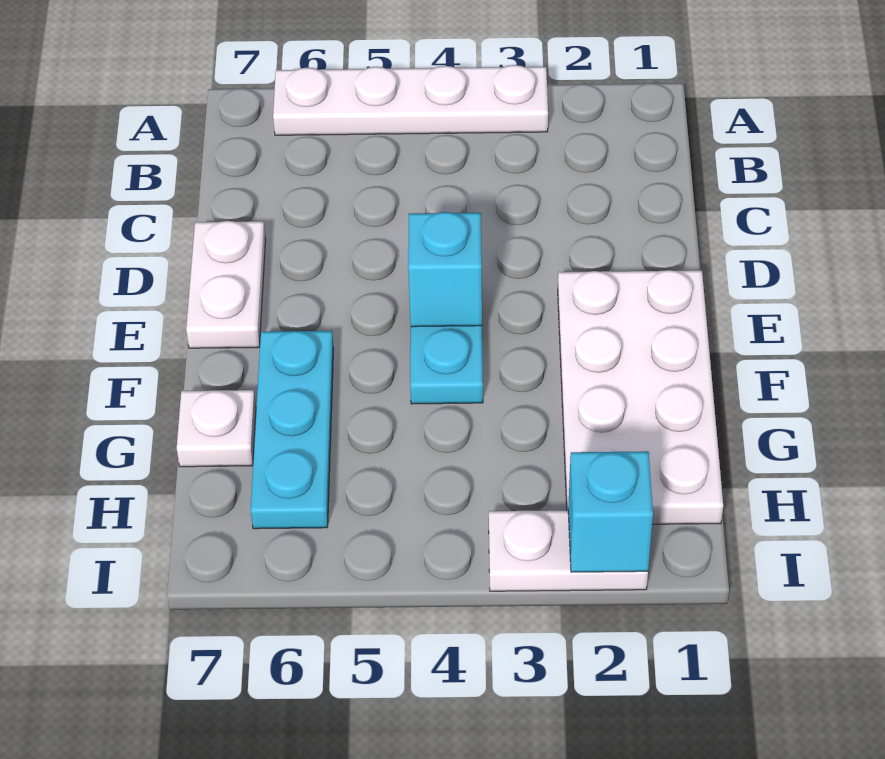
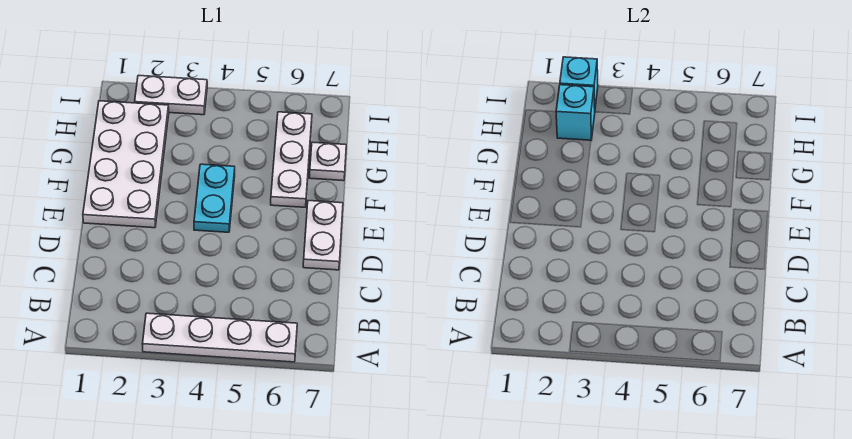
cyan brick E4 level 2 -> cyan brick H2 level 2
cyan plate F6:H6 level 1 -> white plate F6:H6 level 1

